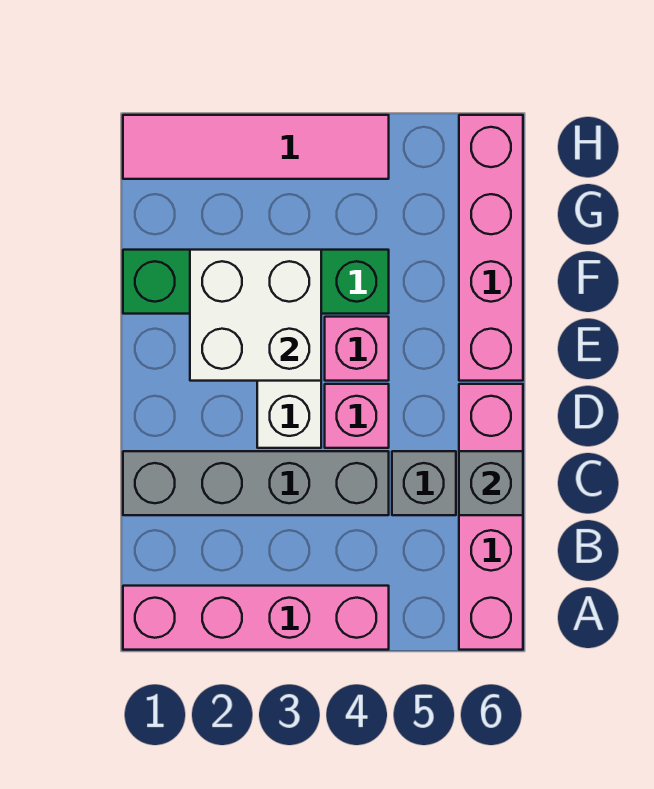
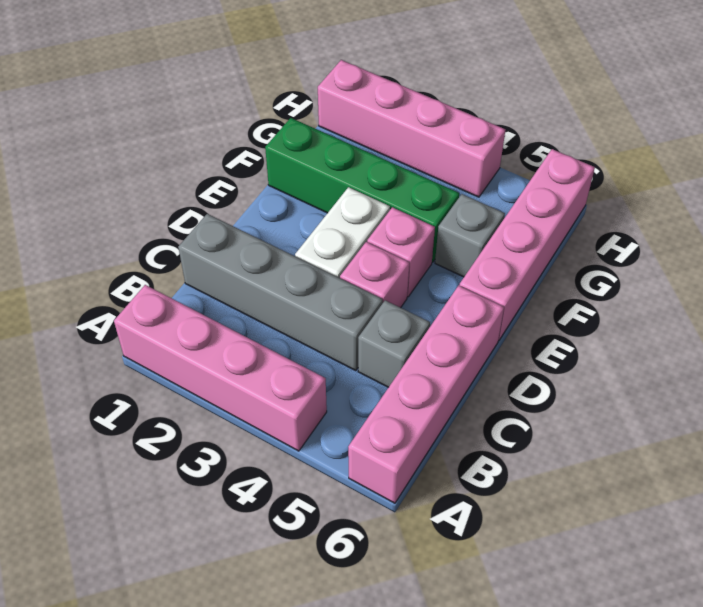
grey brick C6 level 2 -> grey brick F5 level 1
white brick E2:F3 level 2 -> none
pink tile H1:H4 level 1 -> pink brick H1:H4 level 1

